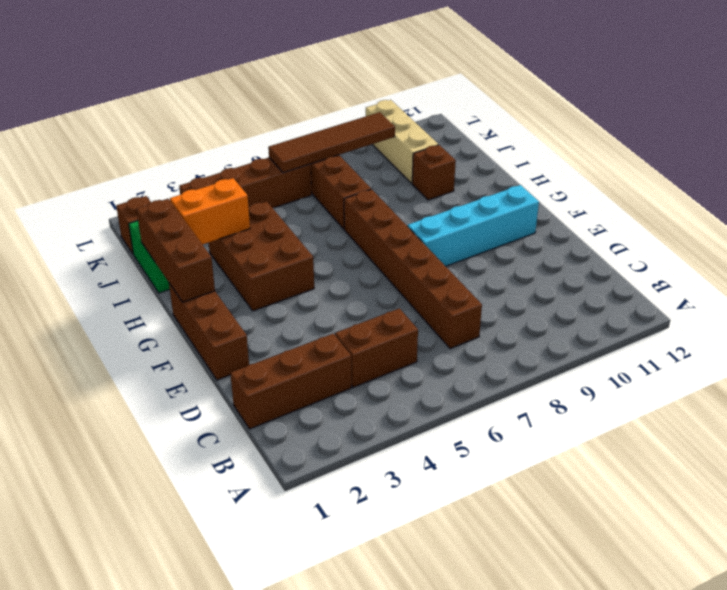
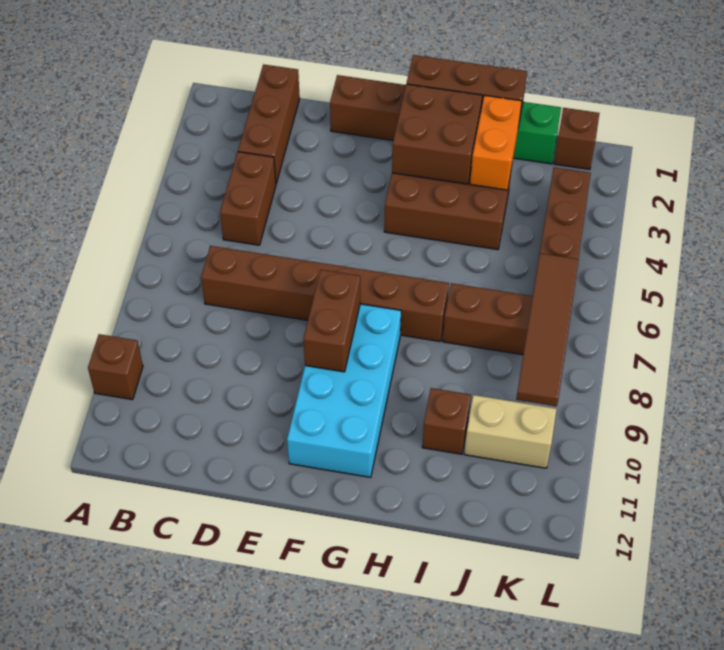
none -> brown brick A10 level 1
cyan brick F8:F11 level 1 -> cyan brick F8:G11 level 1
none -> brown brick F8:F9 level 2
none -> brown brick G2:H3 level 2
tan brick J10:L10 level 1 -> tan brick J10:K10 level 1

